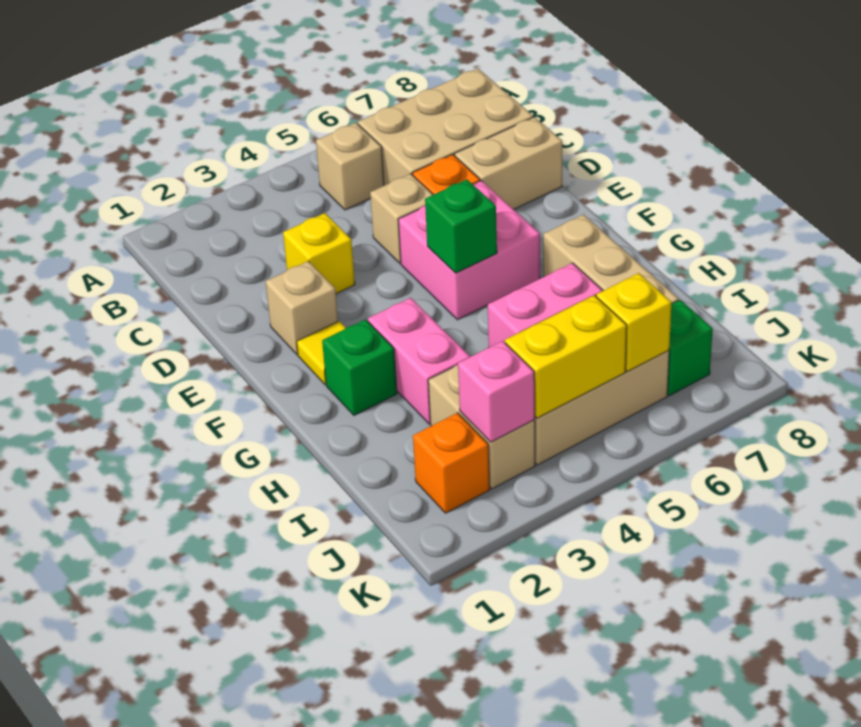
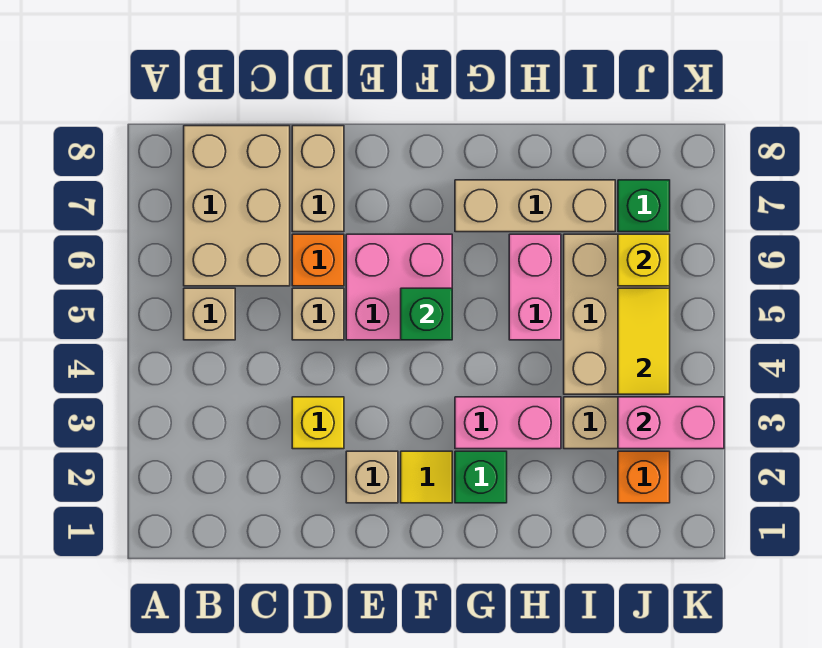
pink brick J3 level 2 -> pink brick J3:K3 level 2
yellow brick J4:J5 level 2 -> yellow tile J4:J5 level 2

